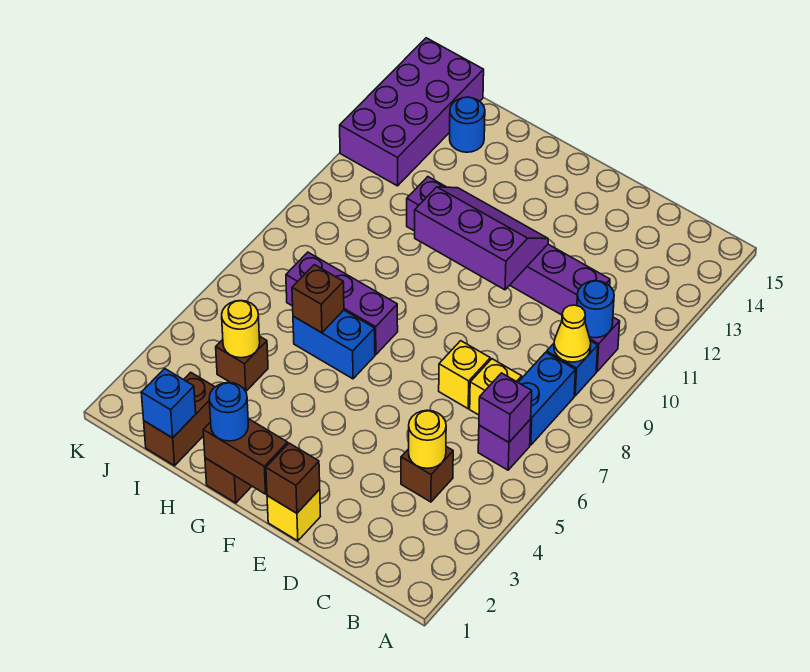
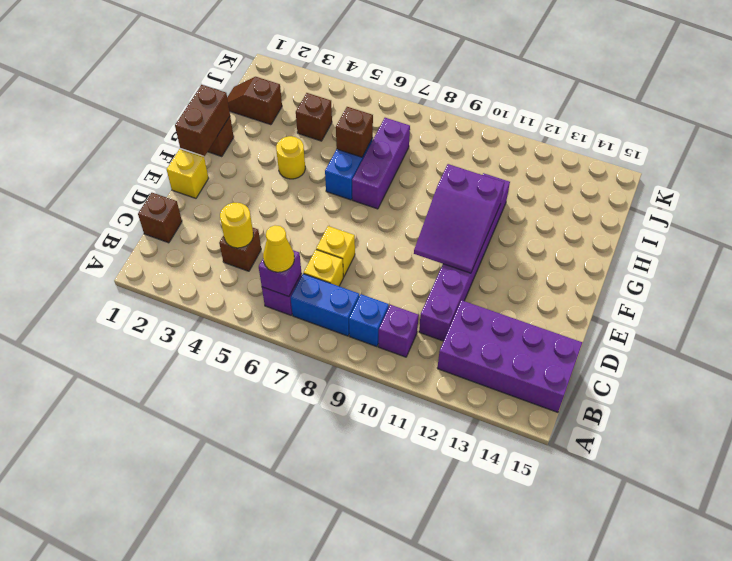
yellow cone B9 level 2 -> yellow cone B6 level 3
blue round brick B10 level 2 -> none
brown brick E1 level 2 -> brown brick C1 level 1
purple slope E10:G11 level 2 top 10 -> purple slope E10:G11 level 2 top G
blue round brick G1 level 3 -> none
brown brick I1:I2 level 1 -> brown slope I1:I2 level 1 top 2
blue brick I1 level 2 -> none
yellow round brick I4 level 2 -> yellow round brick G4 level 1
blue round brick I14 level 1 -> none
purple brick J12:K15 level 1 -> purple brick B12:C15 level 1

